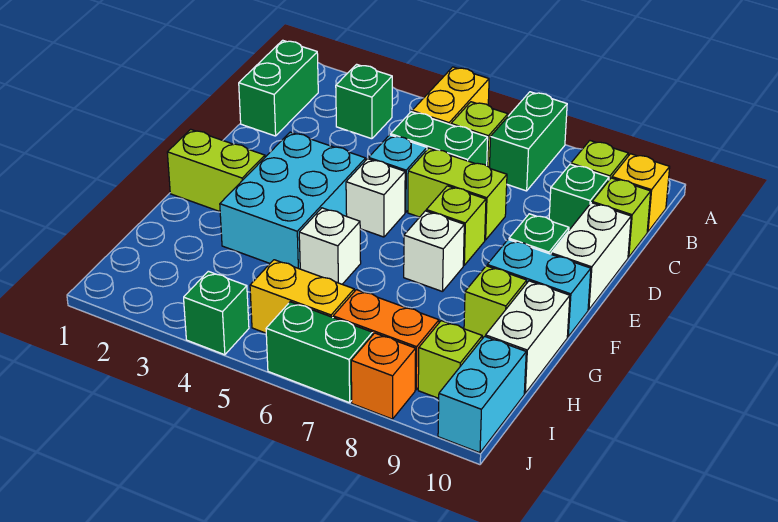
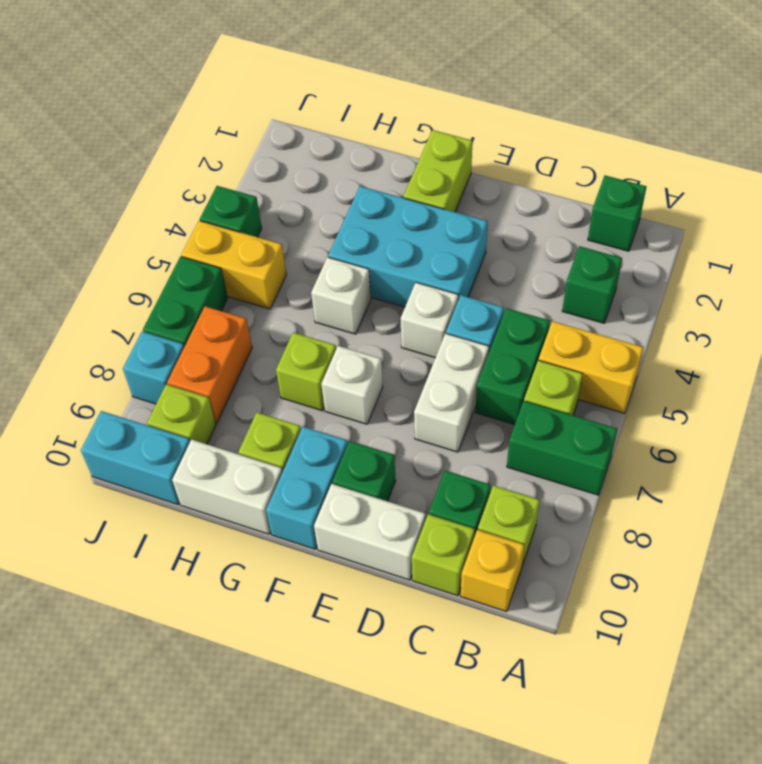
green brick B1:C1 level 1 -> green brick B1 level 1
lime brick D6:D7 level 1 -> white brick D6:D7 level 1
lime brick E7 level 1 -> lime brick G7 level 1
yellow brick I5:I6 level 1 -> yellow brick I5:J5 level 1
orange brick J8 level 1 -> cyan brick J8 level 1

